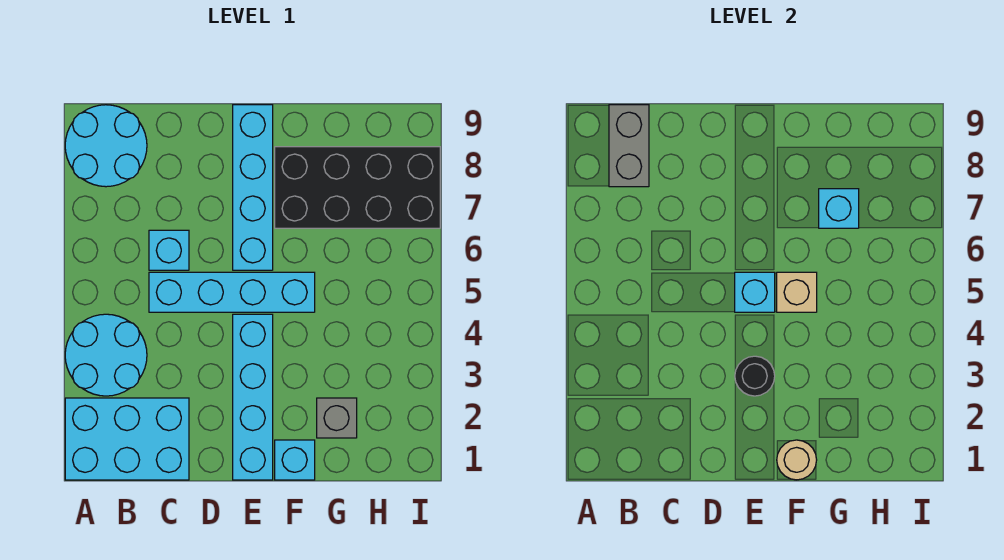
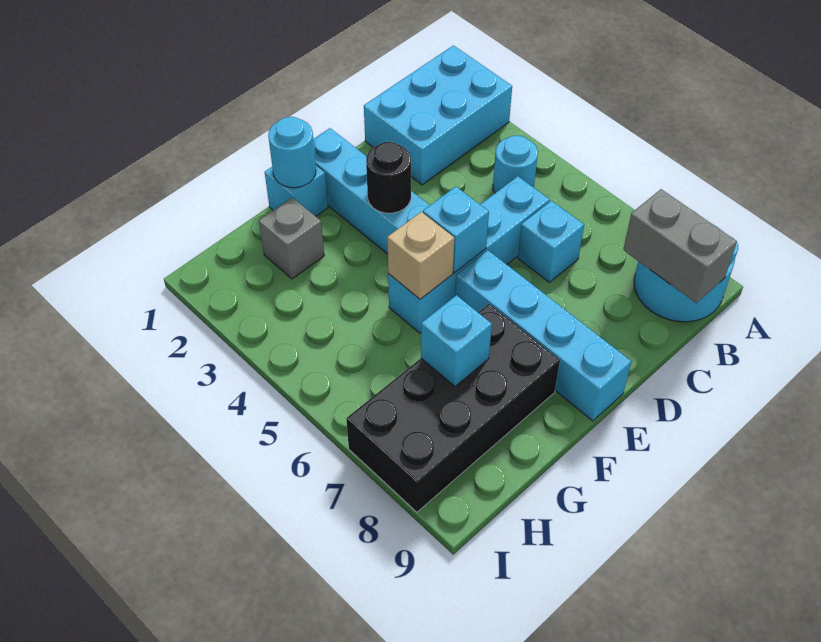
cyan round brick A3:B4 level 1 -> cyan round brick B4 level 1
tan round brick F1 level 2 -> cyan round brick F1 level 2

